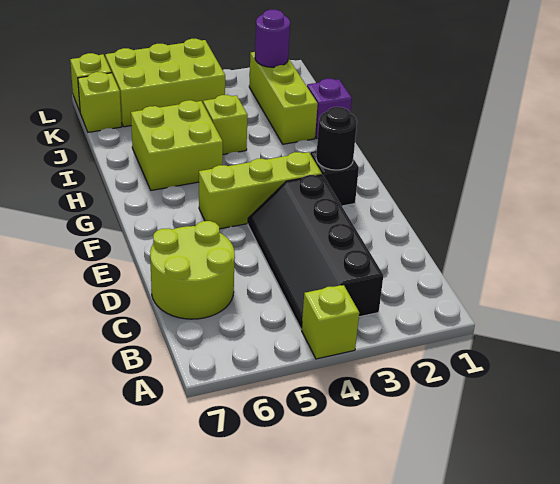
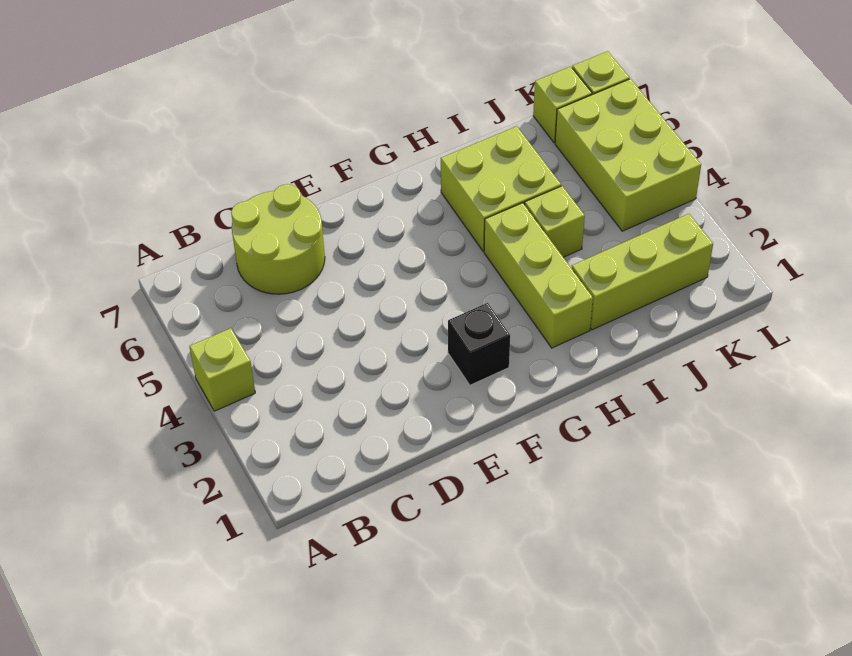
black slope B3:E4 level 1 top 3 -> none
black round brick F2 level 2 -> none
lime brick F3:F5 level 1 -> lime brick H2:H4 level 1
purple brick I1 level 1 -> none
purple round brick K2 level 2 -> none

